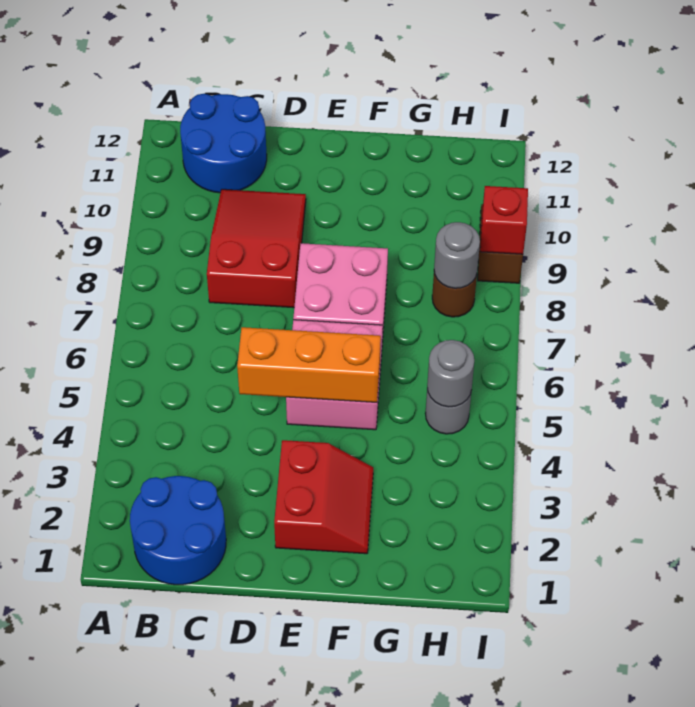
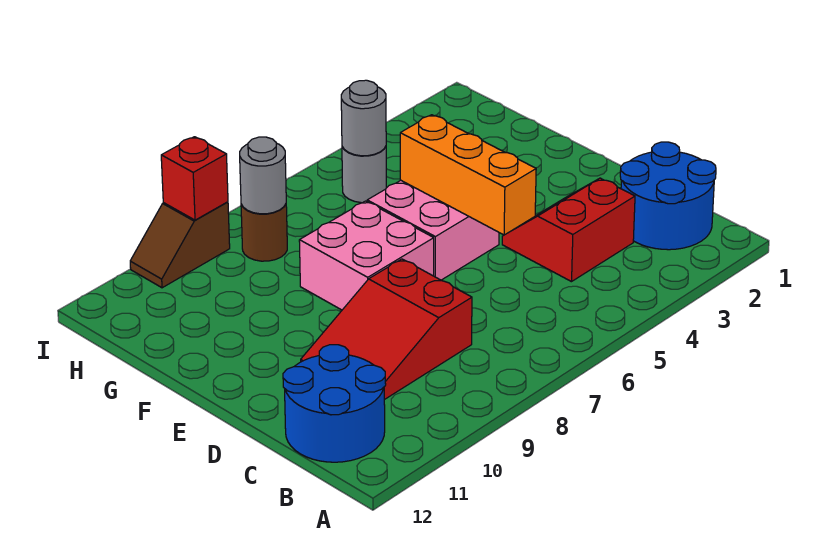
red slope E2:F3 level 1 top E -> red slope C3:D4 level 1 top C

